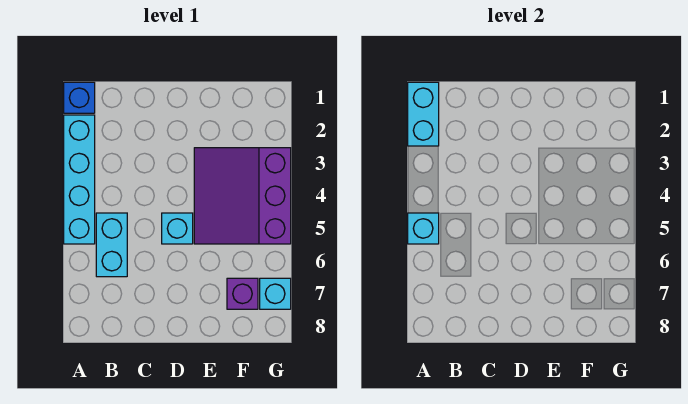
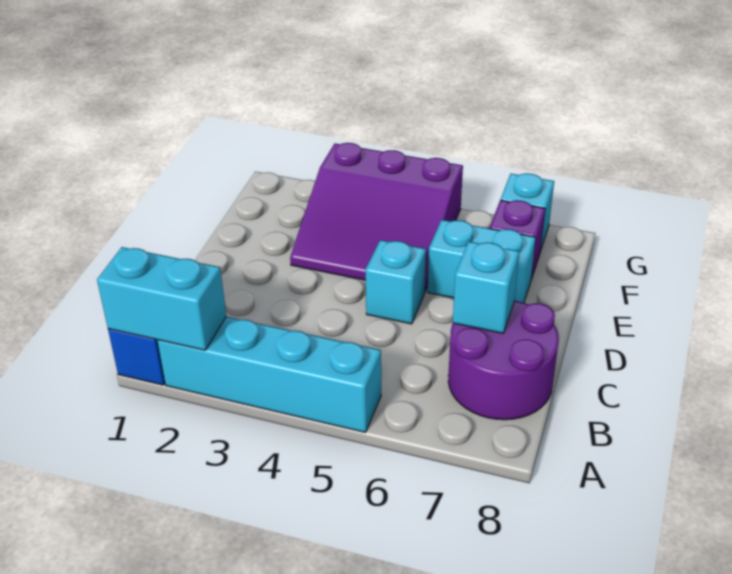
cyan brick A5 level 2 -> cyan brick C7 level 2
cyan brick B5:B6 level 1 -> cyan brick E6:E7 level 1
none -> purple round brick B7:C8 level 1

